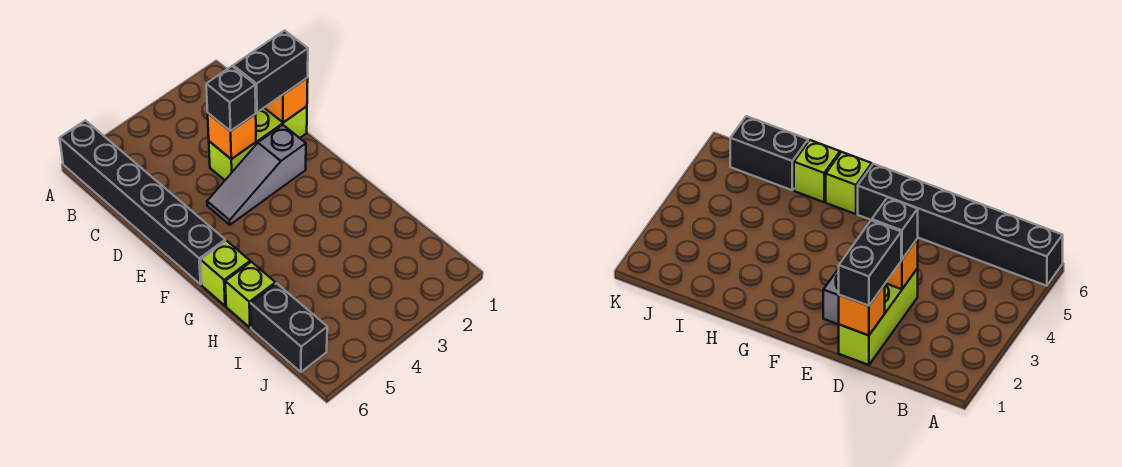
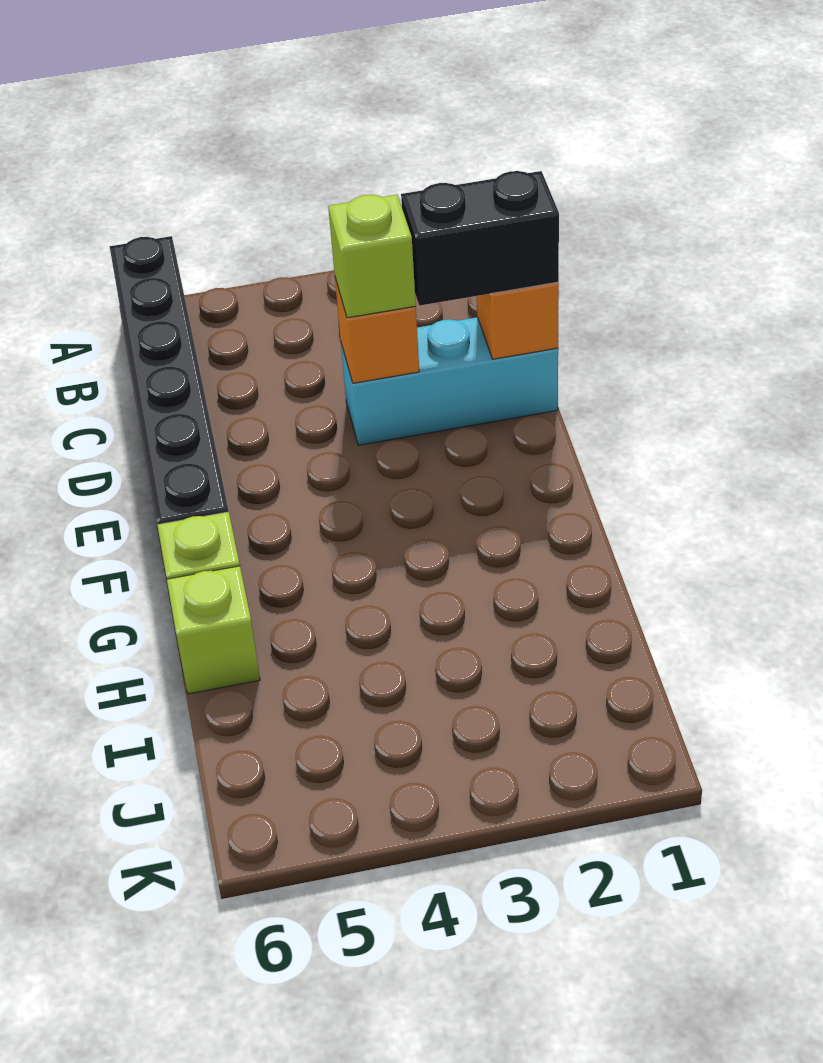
lime brick D1:D3 level 1 -> cyan brick D1:D3 level 1
black brick D3 level 3 -> lime brick D3 level 3
grey slope E2:E4 level 1 top 2 -> none
black brick I6:J6 level 1 -> none

